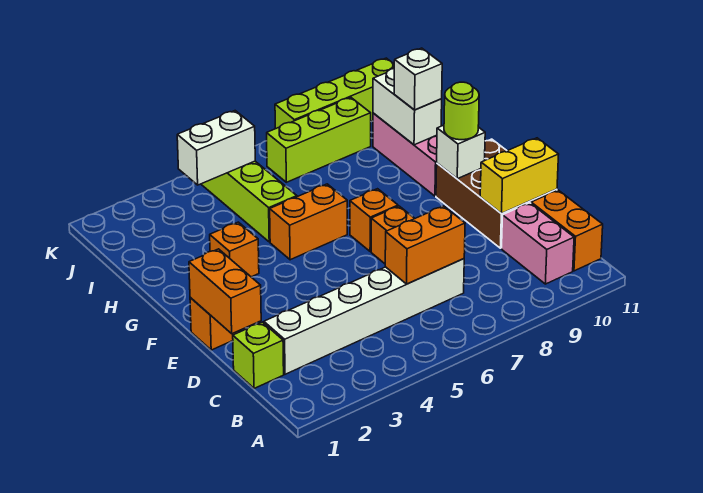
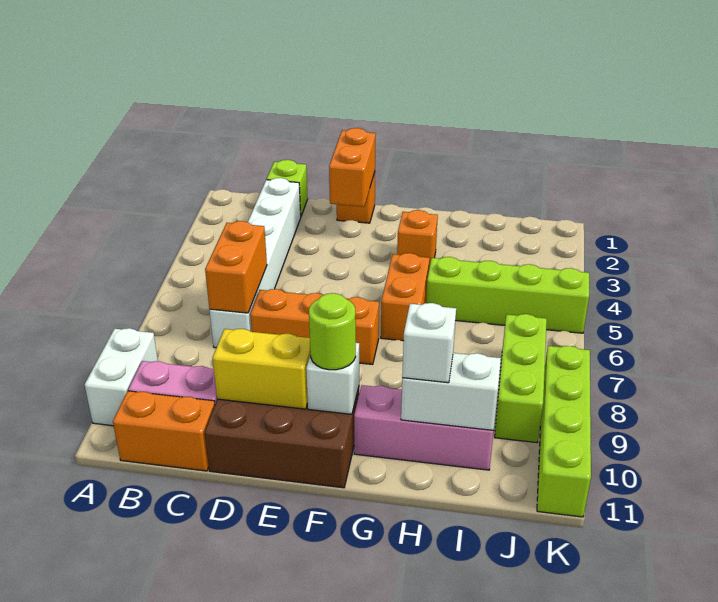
orange brick D1:E1 level 2 -> orange brick E1:E2 level 2
yellow brick D10:D11 level 2 -> yellow brick D10:E10 level 2
white brick J4:J5 level 2 -> white brick A9:A10 level 1

